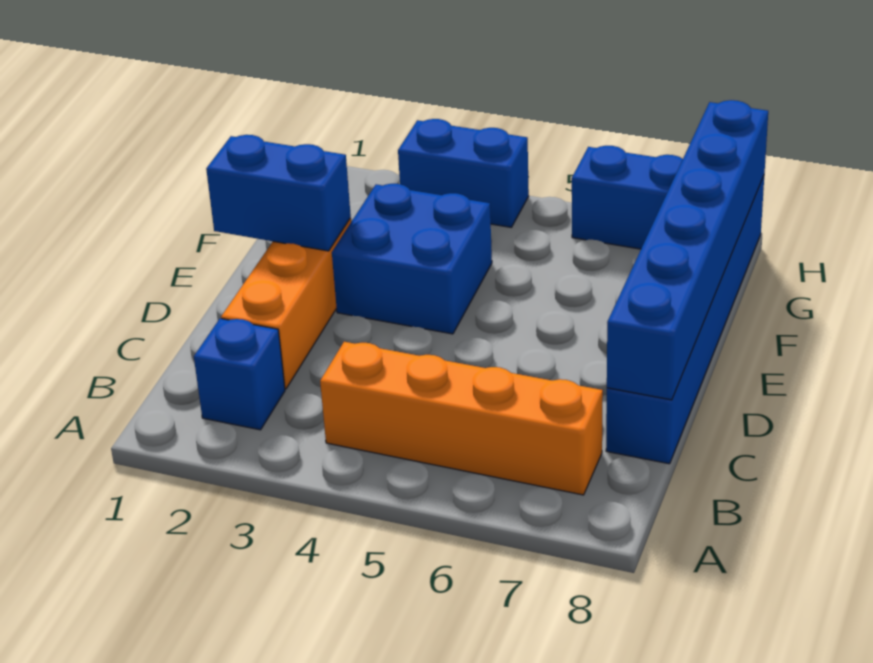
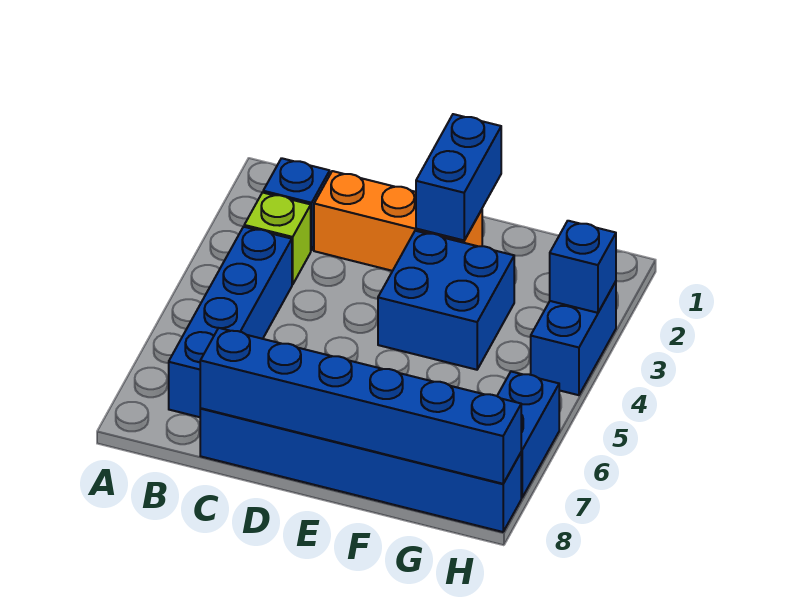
none -> lime brick B3 level 1
orange brick B4:B7 level 1 -> blue brick B4:B7 level 1
none -> blue brick H3 level 2

